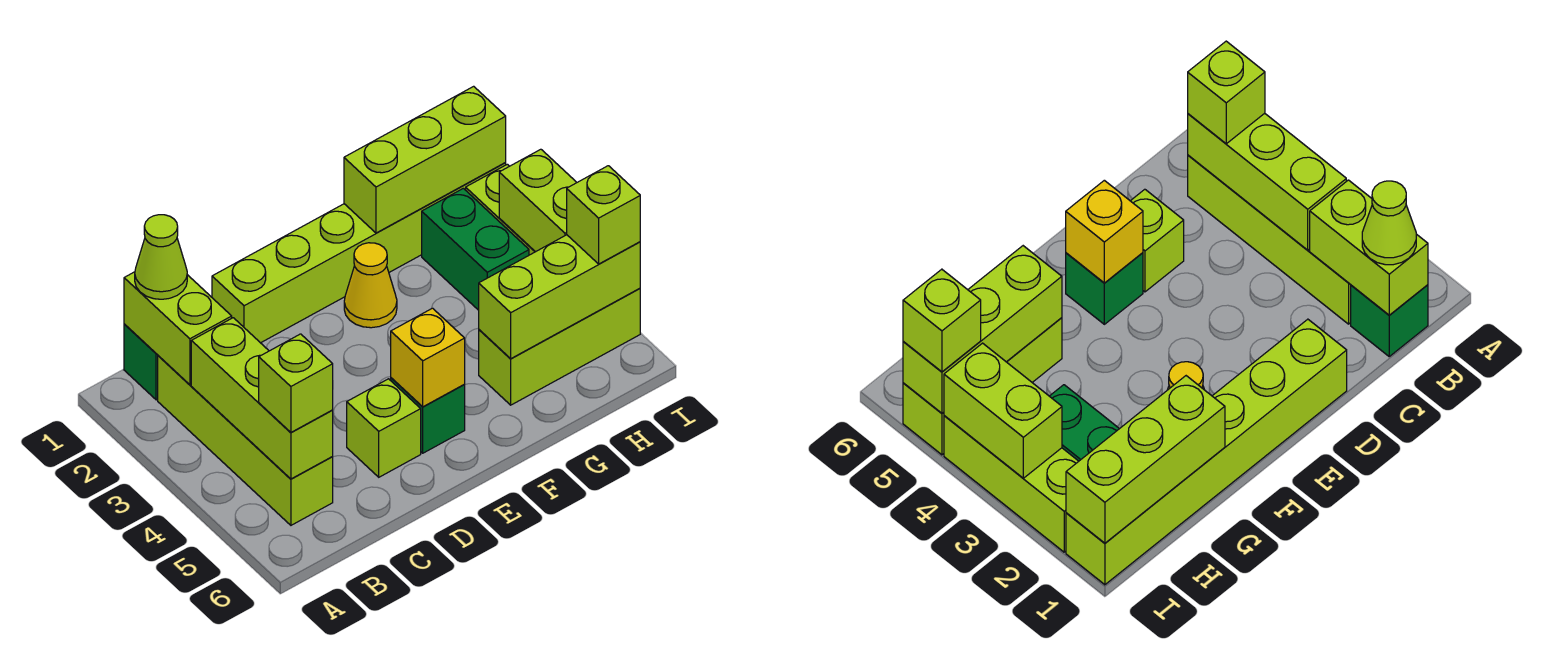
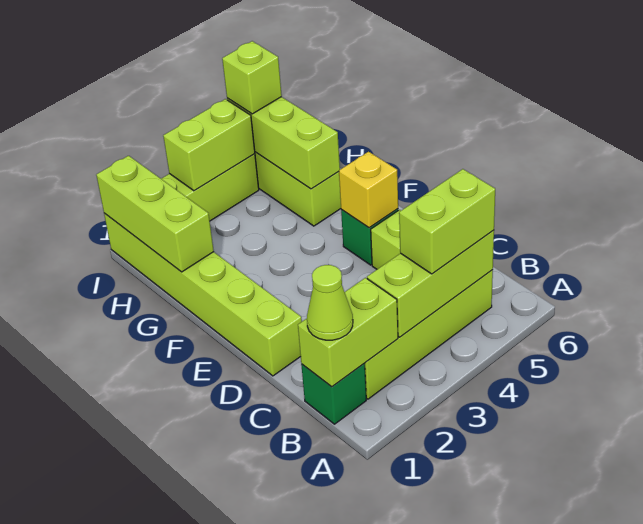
lime brick B5 level 3 -> lime brick B4:B5 level 3
yellow cone F2 level 1 -> none
green brick H2:H3 level 1 -> none

